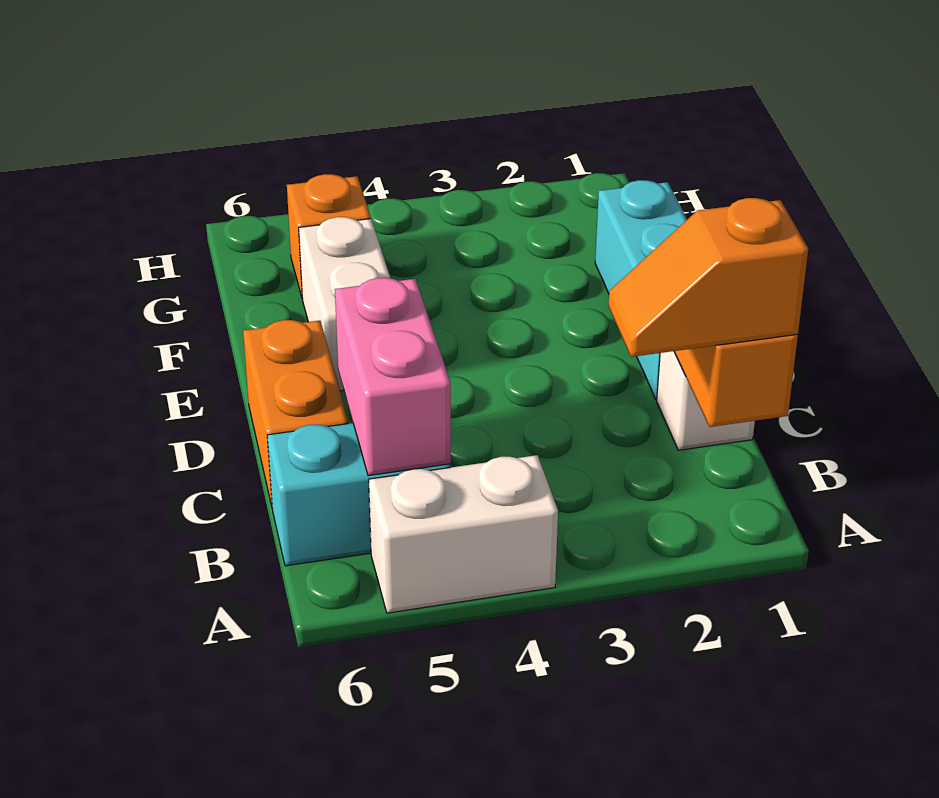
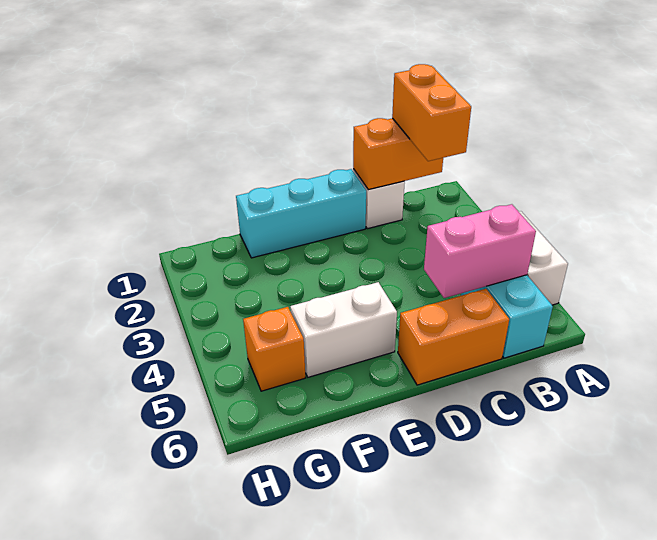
orange slope B1:B2 level 3 top 1 -> orange brick B1:B2 level 3

